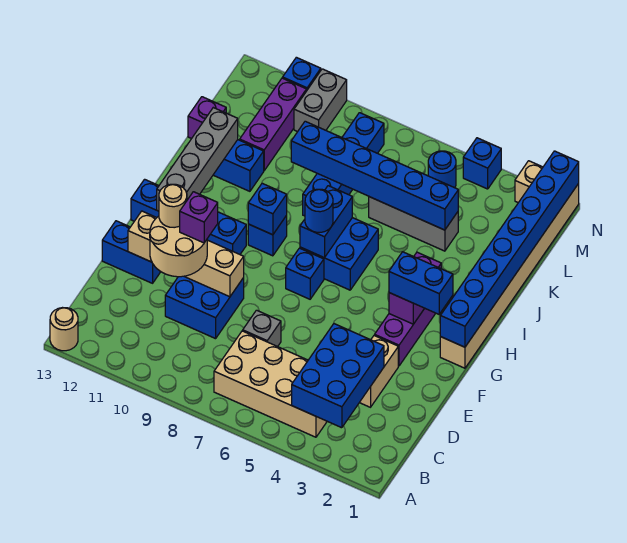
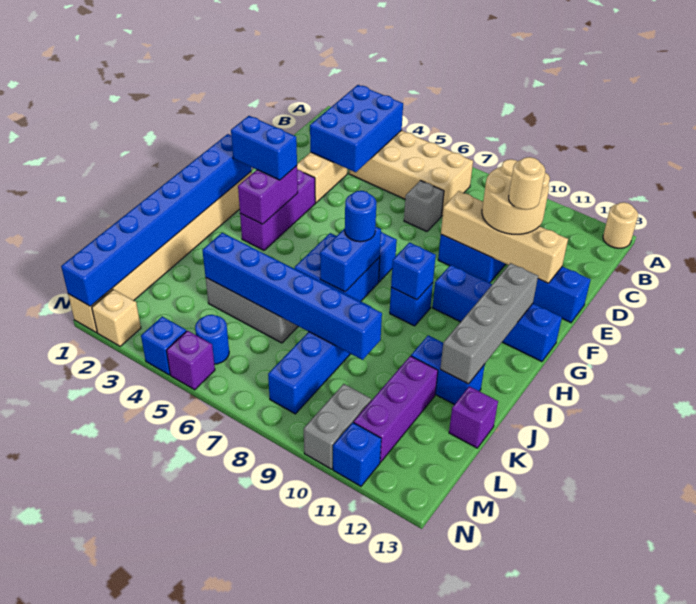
purple brick E10 level 4 -> purple brick N5 level 1

